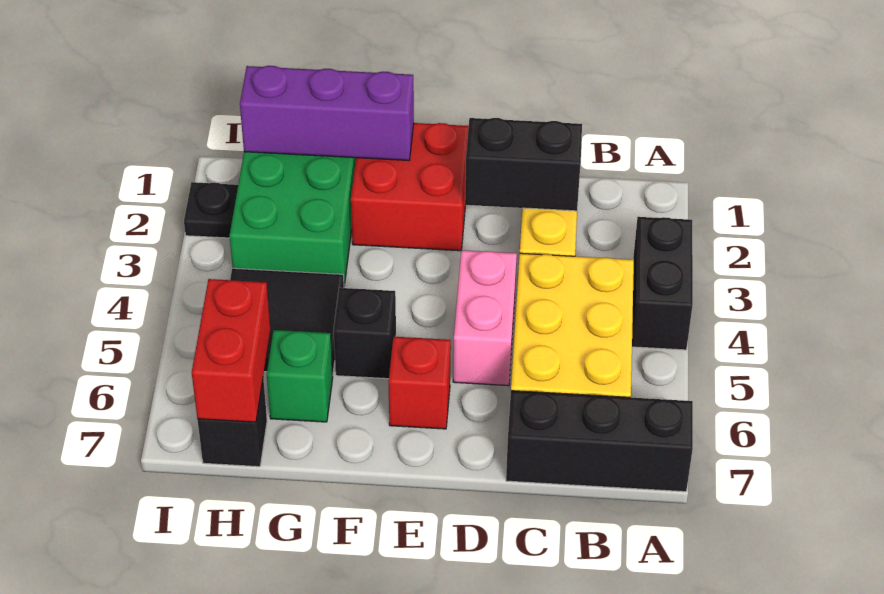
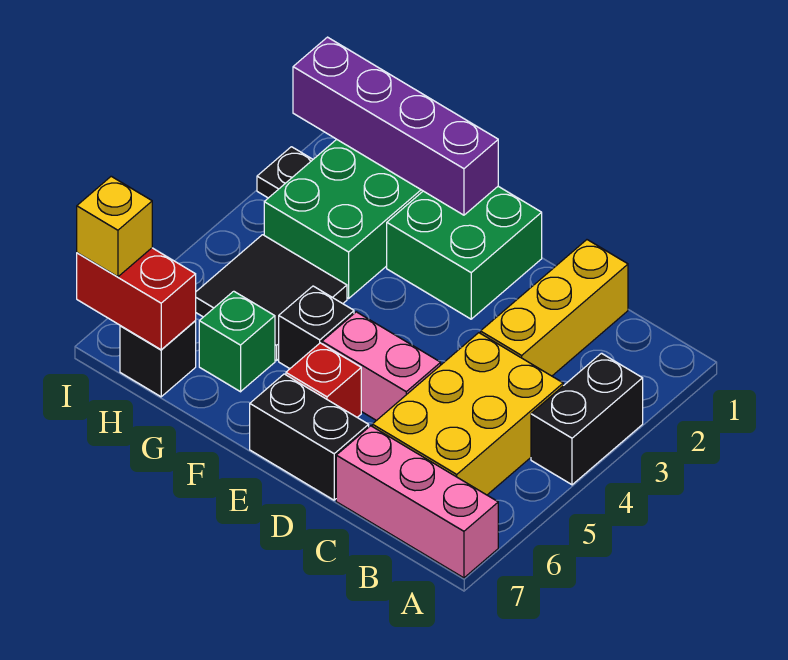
black brick A7:C7 level 1 -> pink brick A7:C7 level 1
black brick C2:D2 level 2 -> black brick D7:E7 level 1
pink brick D4:D5 level 1 -> pink brick D5:E5 level 1
red brick E1:F2 level 1 -> green brick E1:F2 level 1
purple brick F1:H1 level 2 -> purple brick F1:I1 level 2
red brick H6:H7 level 2 -> red brick H7:I7 level 2
none -> yellow brick I7 level 3

